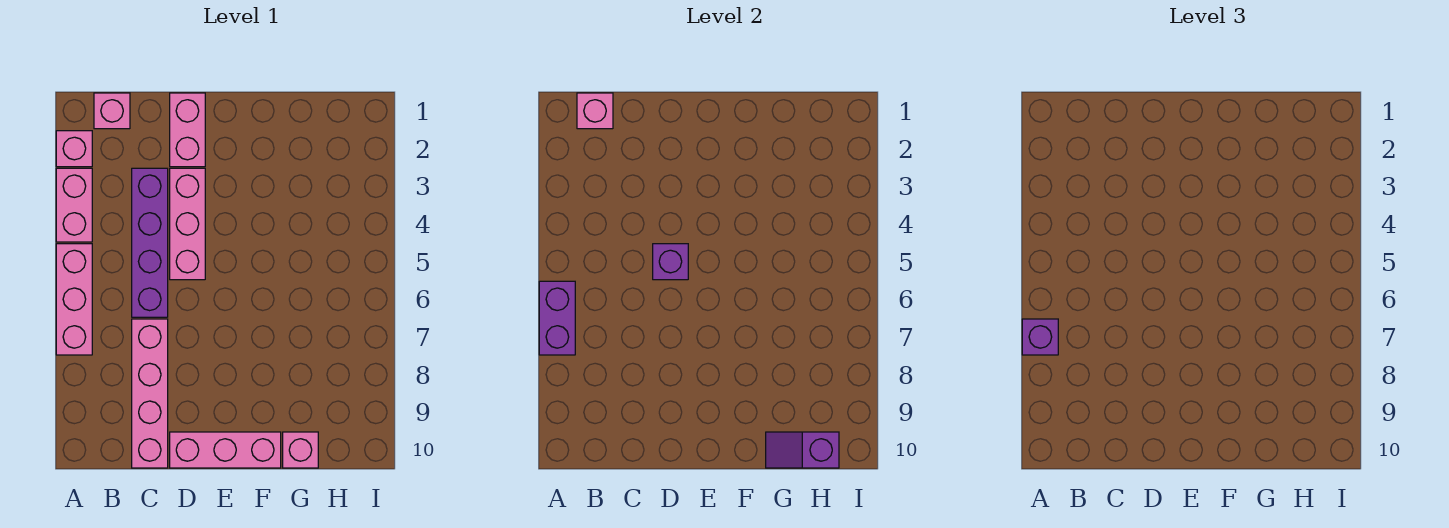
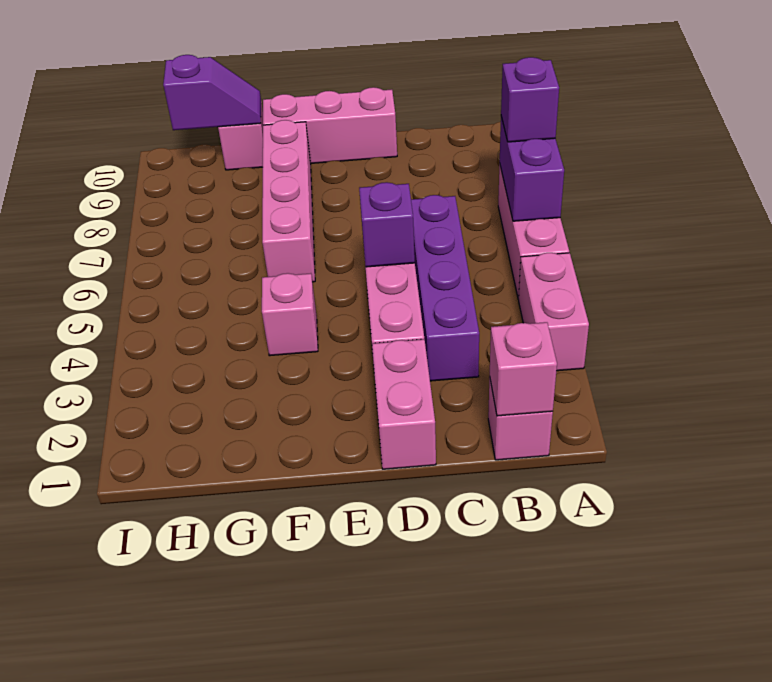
pink brick A2 level 1 -> pink brick F4 level 1
pink brick C7:C10 level 1 -> pink brick F6:F9 level 1

